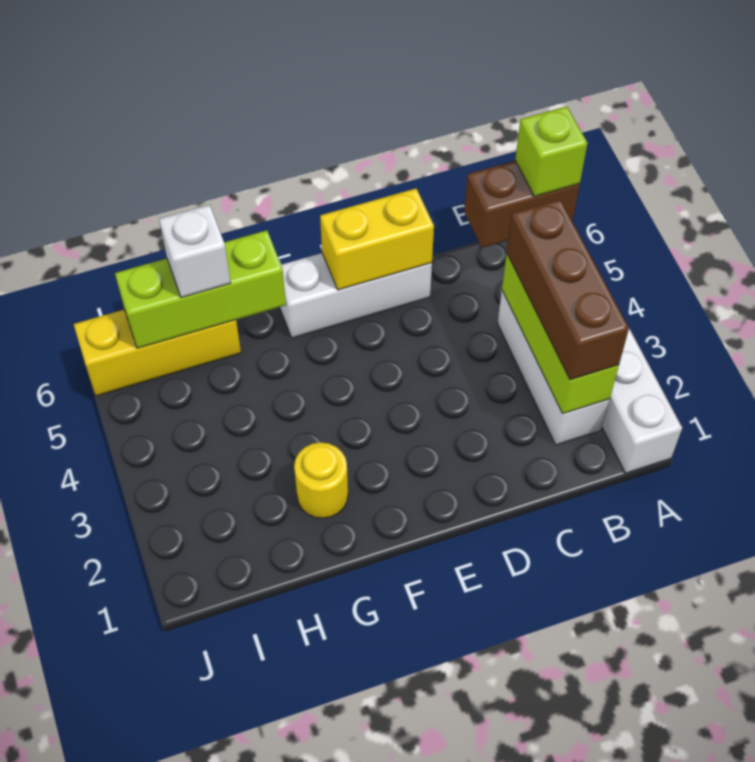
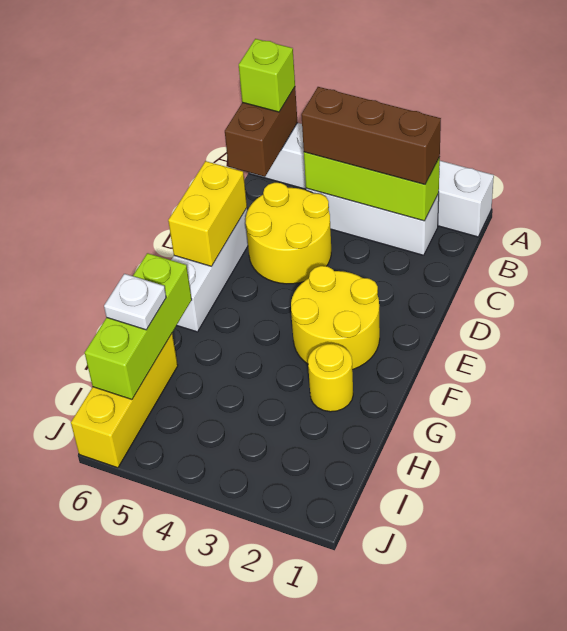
none -> yellow round brick C4:D5 level 1
none -> yellow round brick E2:F3 level 1
white brick H6 level 3 -> white plate H6 level 3

